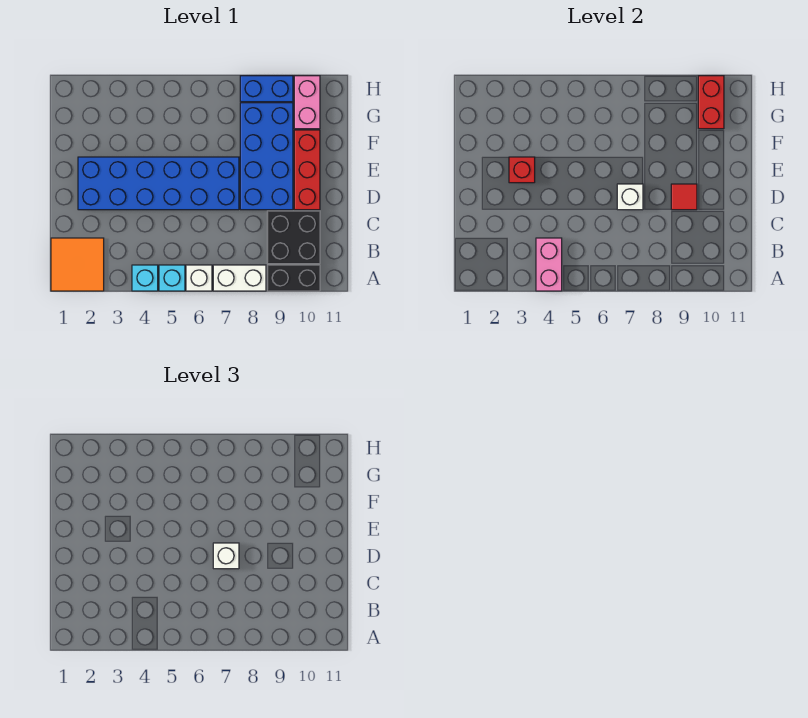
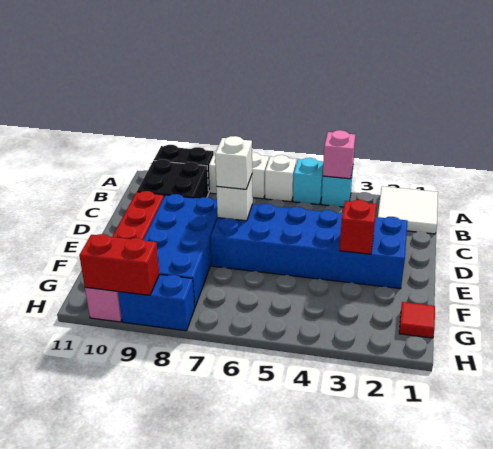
orange tile A1:B2 level 1 -> white tile A1:B2 level 1
pink brick A4:B4 level 2 -> pink brick A4 level 2
red tile D9 level 2 -> red tile G1 level 1
red brick G10:H10 level 2 -> red brick H9:H10 level 2

